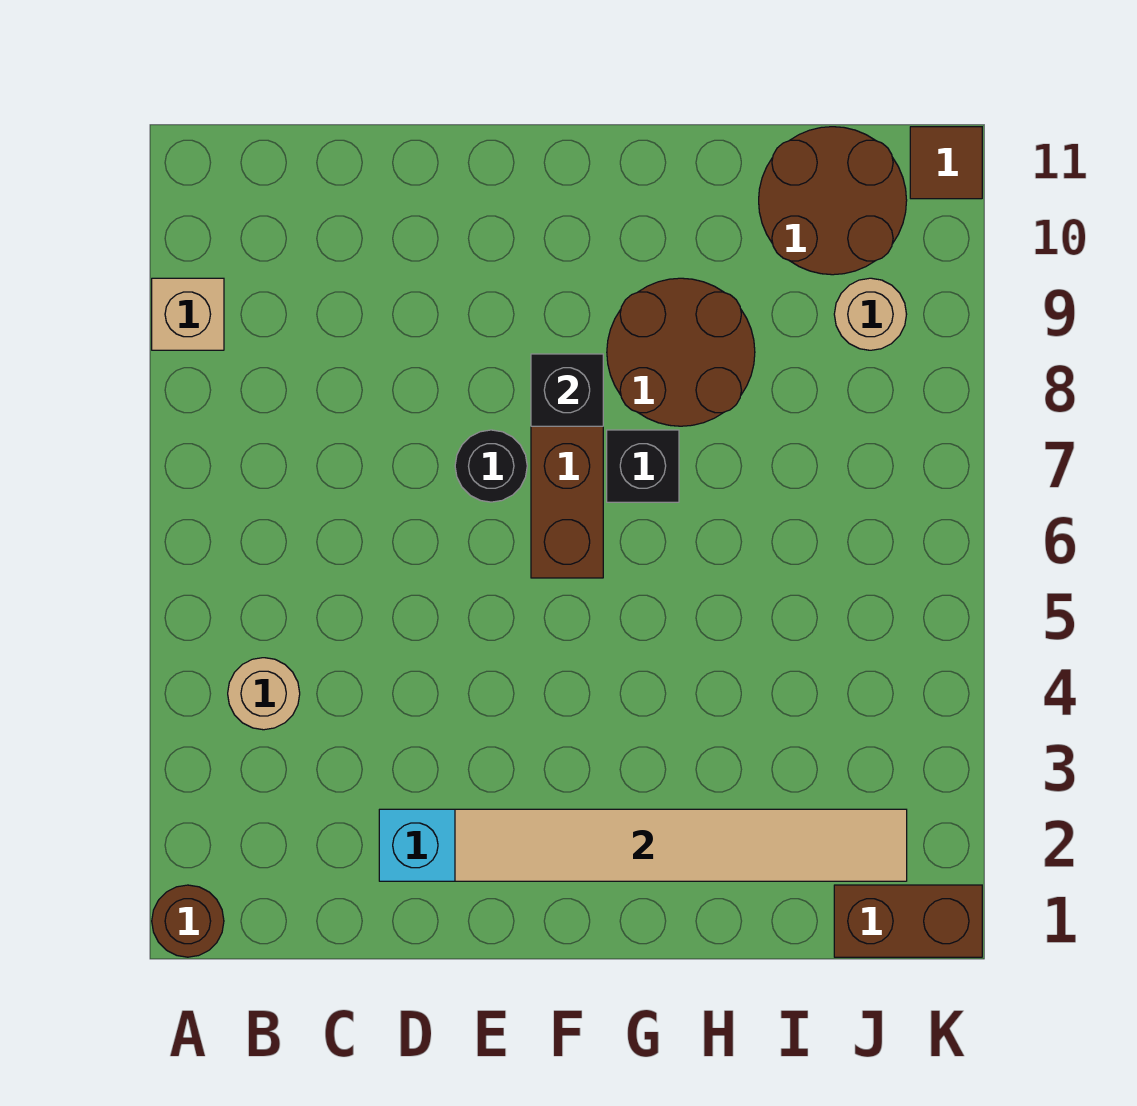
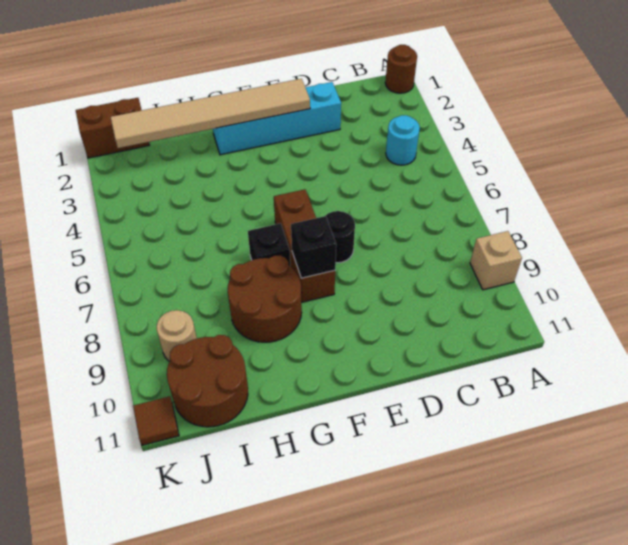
tan round brick B4 level 1 -> cyan round brick B4 level 1

